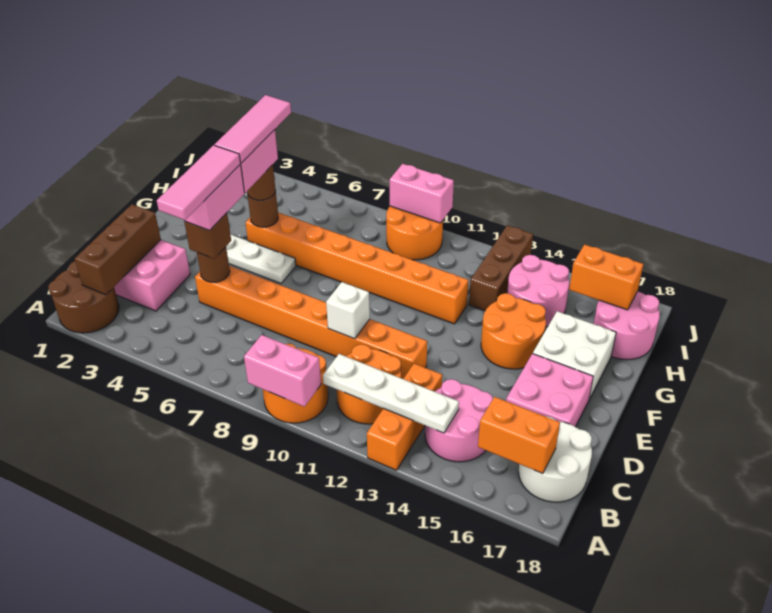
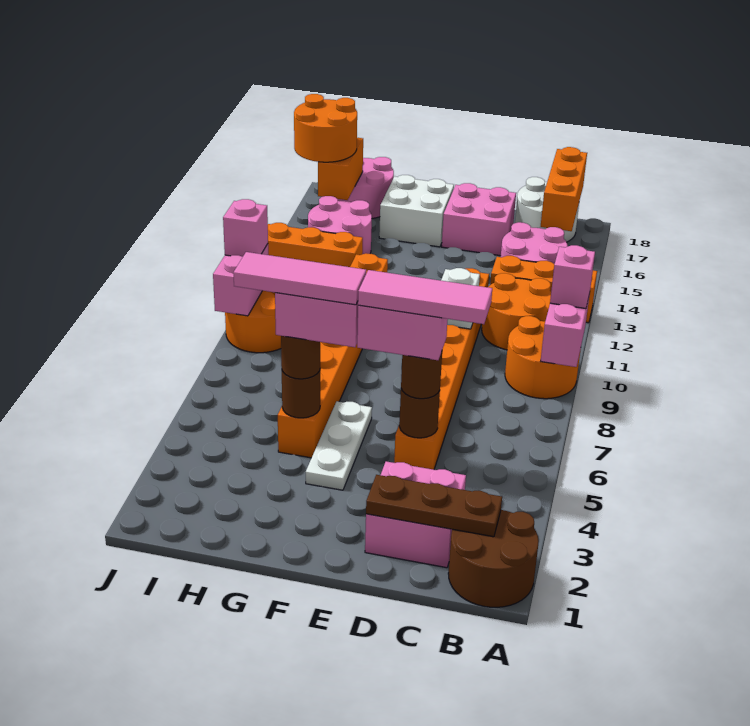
none -> pink brick A10 level 3
brown brick B2:D2 level 2 -> brown plate B2:D2 level 2
white plate B11:B14 level 2 -> none
orange brick B16:B17 level 2 -> orange brick B16:B18 level 2
brown brick D5 level 3 -> brown round brick D5 level 3
orange round brick F14:G15 level 1 -> orange round brick I16:J17 level 3
brown brick H13:J13 level 1 -> orange brick H13:J13 level 1
none -> pink brick J10 level 3

